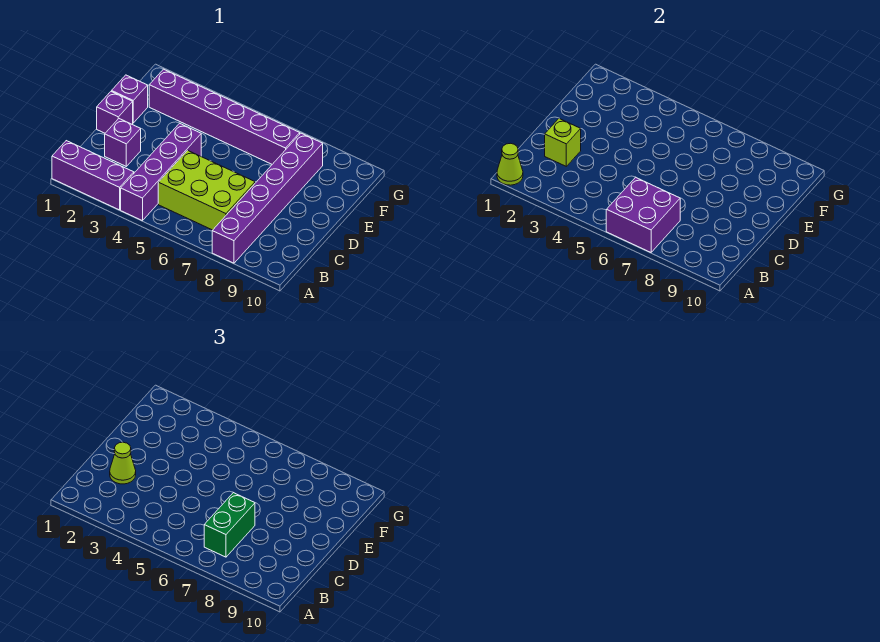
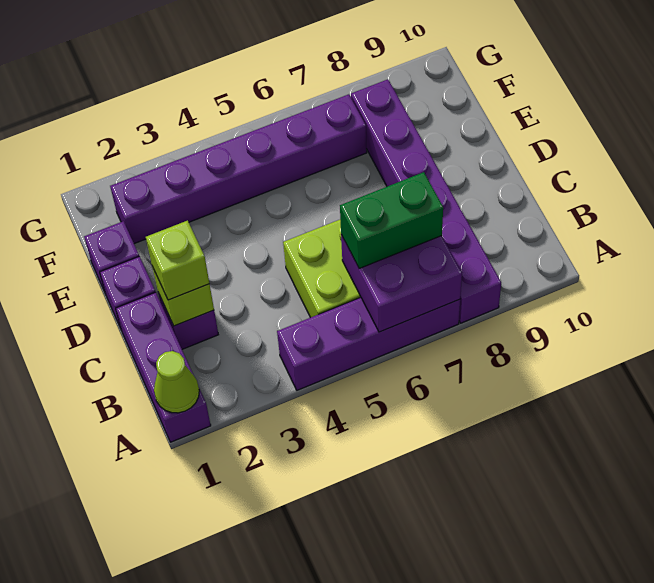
purple brick A1:A3 level 1 -> purple brick A1:C1 level 1
purple brick A4:D4 level 1 -> purple brick A4:A7 level 1
green brick B7:C7 level 3 -> green brick B6:B7 level 3
lime cone C2 level 3 -> lime brick C2 level 3

